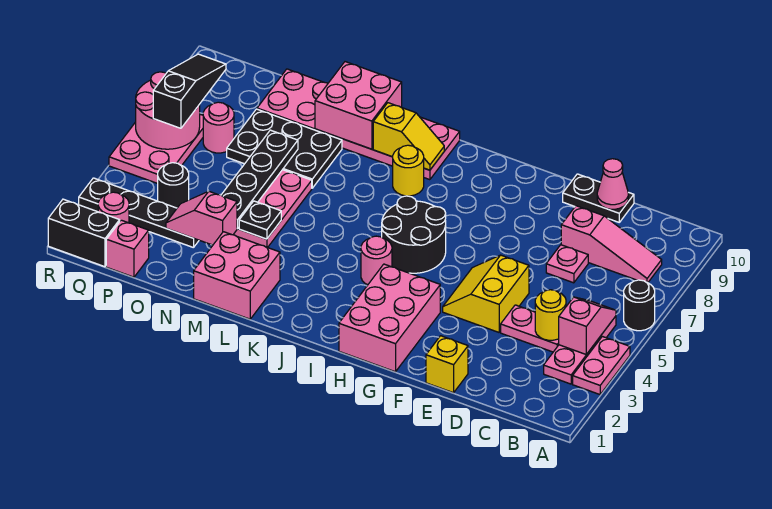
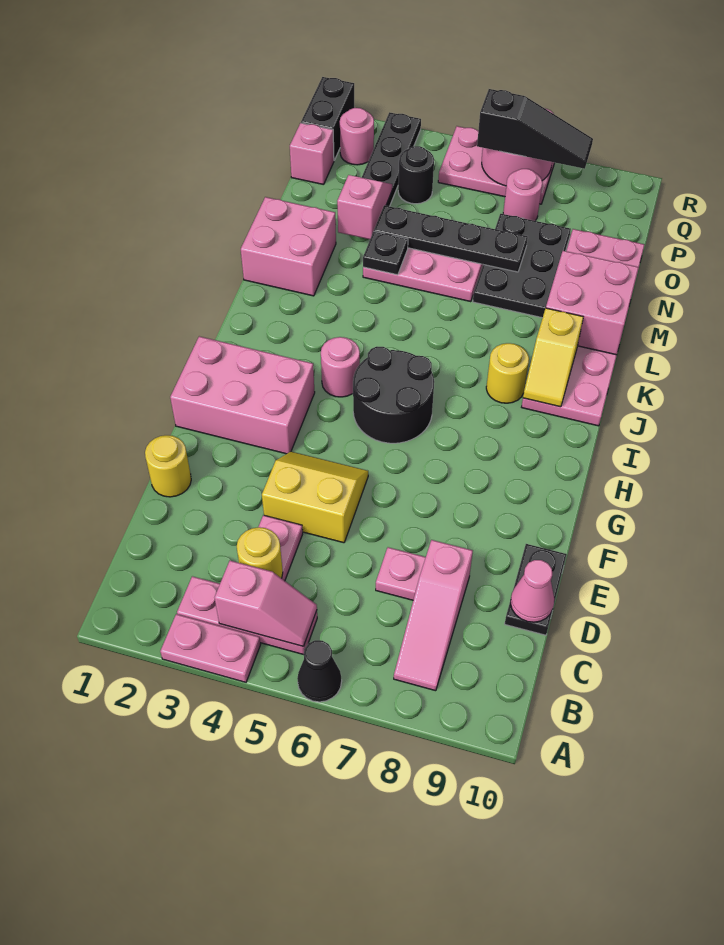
black round brick A6 level 1 -> black cone A6 level 1
yellow brick E1 level 1 -> yellow round brick E1 level 1

